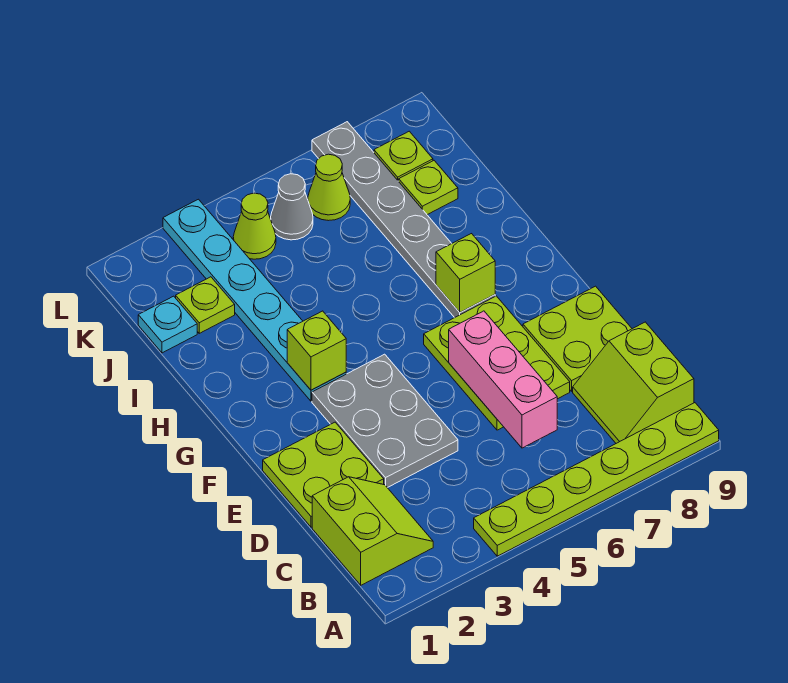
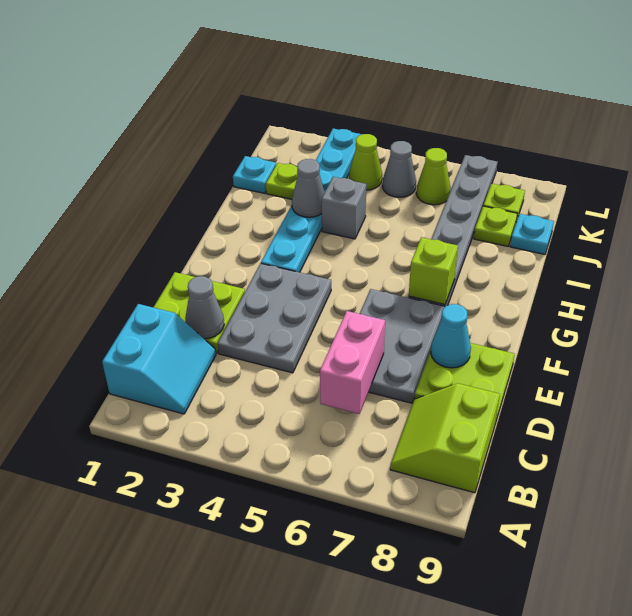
lime plate A4:A9 level 1 -> none
lime slope B1:C2 level 1 top 1 -> cyan slope B1:C2 level 1 top 1
pink brick C6:E6 level 2 -> pink brick C6:D6 level 2
none -> grey cone D2 level 2
lime plate D6:F7 level 1 -> grey plate D6:F7 level 1
none -> cyan cone E8 level 2
lime brick G3 level 2 -> none
none -> grey cone I3 level 2
none -> grey brick I4 level 1
none -> cyan plate J9 level 1

